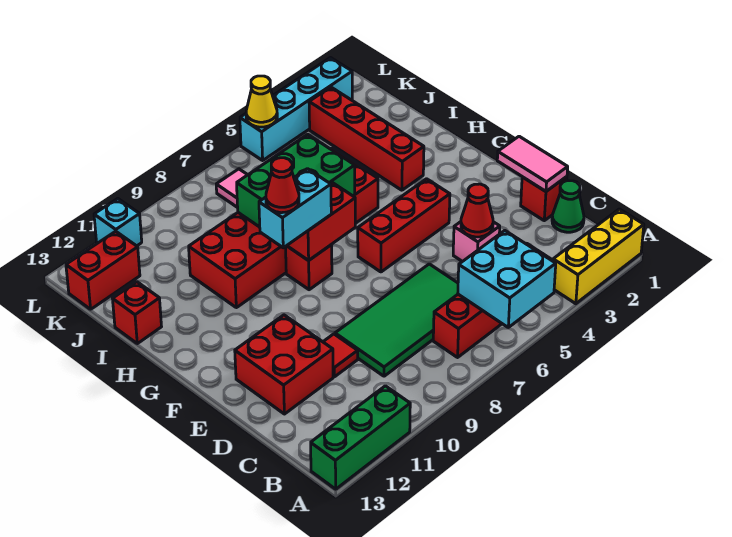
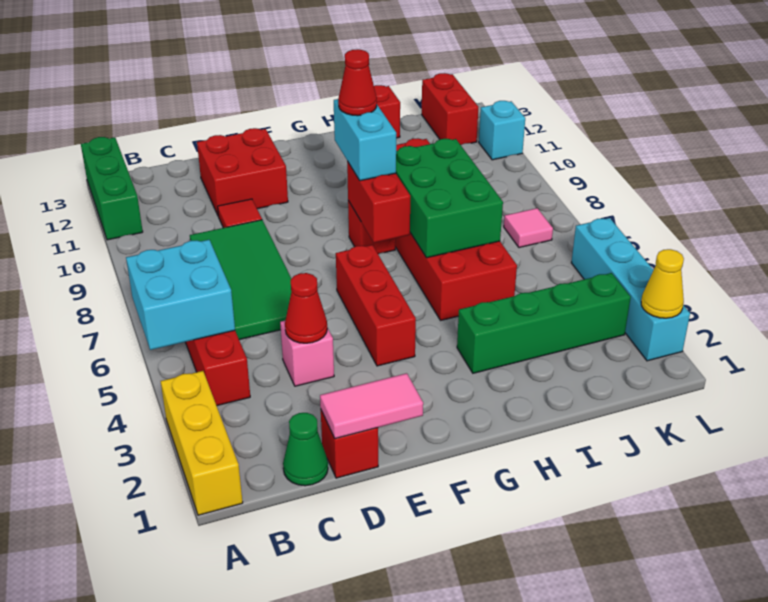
red brick H3:K3 level 1 -> green brick H3:K3 level 1
yellow cone L5 level 2 -> yellow cone L2 level 2

